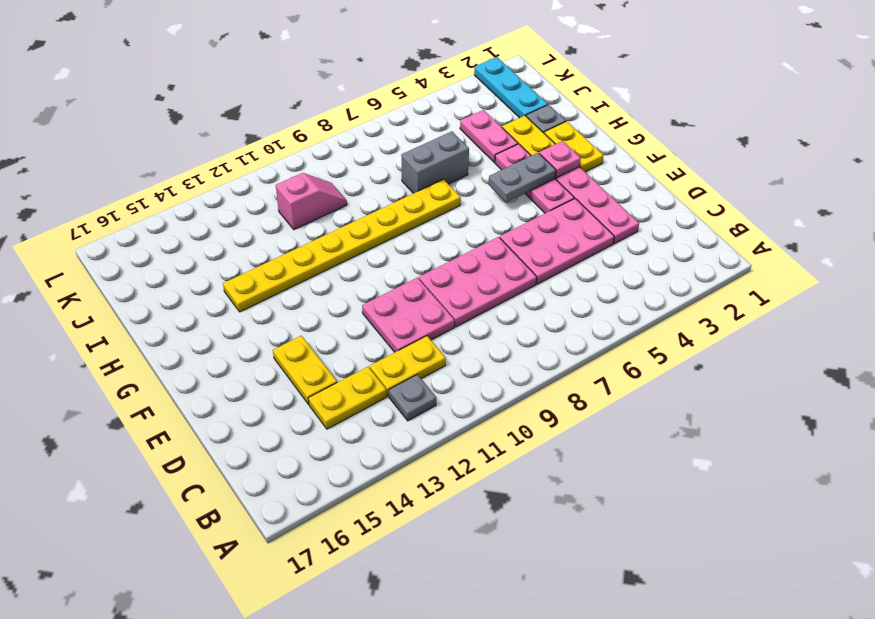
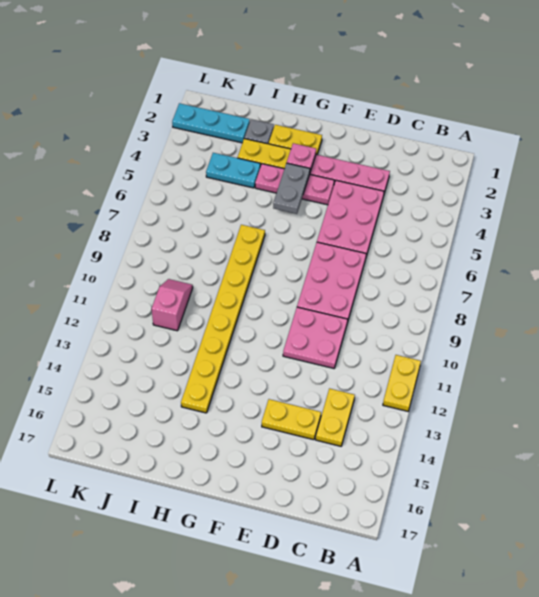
grey plate B12 level 1 -> none
yellow plate C11:C12 level 1 -> yellow plate A11:A12 level 1
pink plate I4:J4 level 1 -> cyan plate I4:J4 level 1
grey brick I6:I7 level 1 -> none

